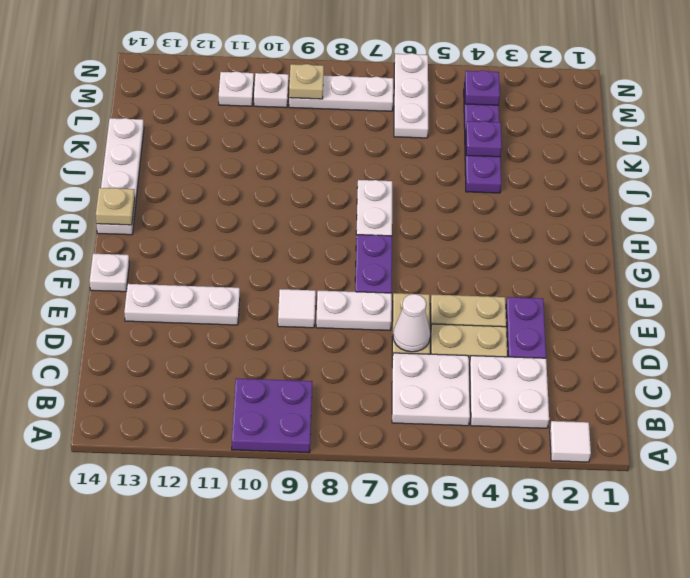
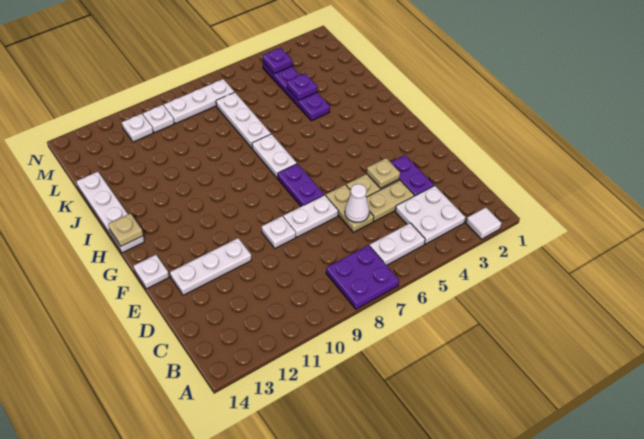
purple plate A9:B10 level 1 -> purple plate A7:B8 level 1
white plate B5:C6 level 1 -> white plate B5:B6 level 1
white tile E9 level 1 -> white plate E9 level 1
white plate L6:N6 level 1 -> white plate J7:L7 level 1
tan plate M9 level 2 -> tan plate E4 level 2

